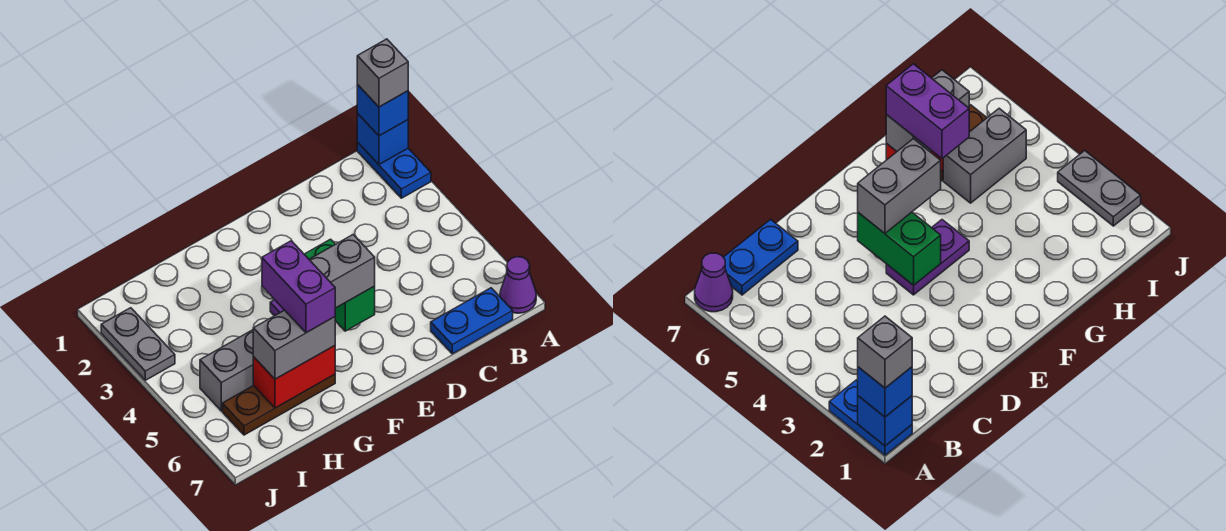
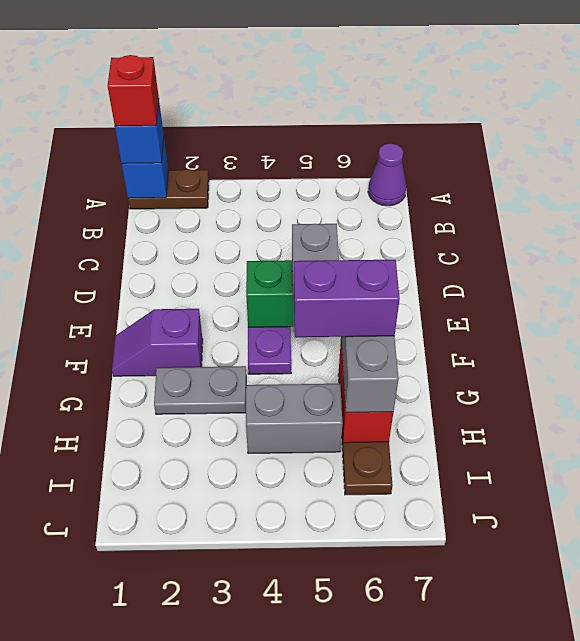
blue plate A1:A2 level 1 -> brown plate A1:A2 level 1
grey brick A1 level 4 -> red brick A1 level 4
blue plate B7:C7 level 1 -> none
none -> purple slope F1:F2 level 1 top 2
grey brick H5:I5 level 1 -> grey brick H4:H5 level 1
grey plate J2:J3 level 1 -> grey plate G2:G3 level 1

